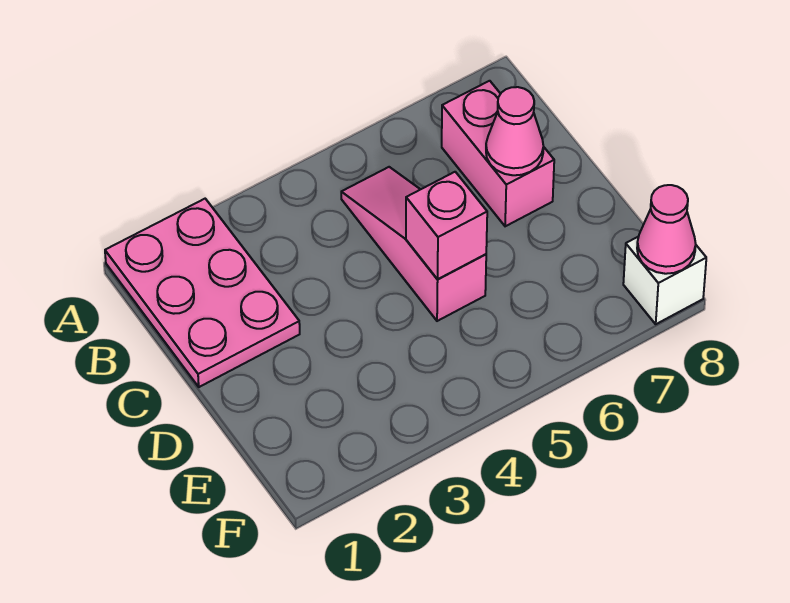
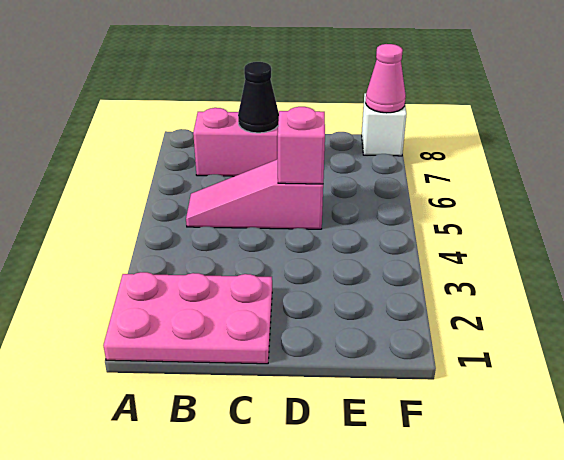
pink cone C7 level 2 -> black cone C7 level 2

